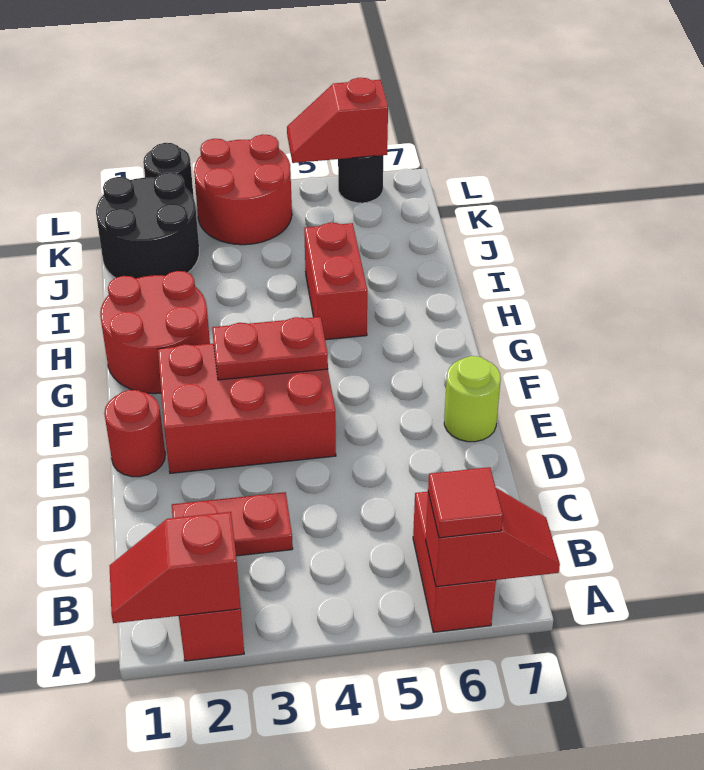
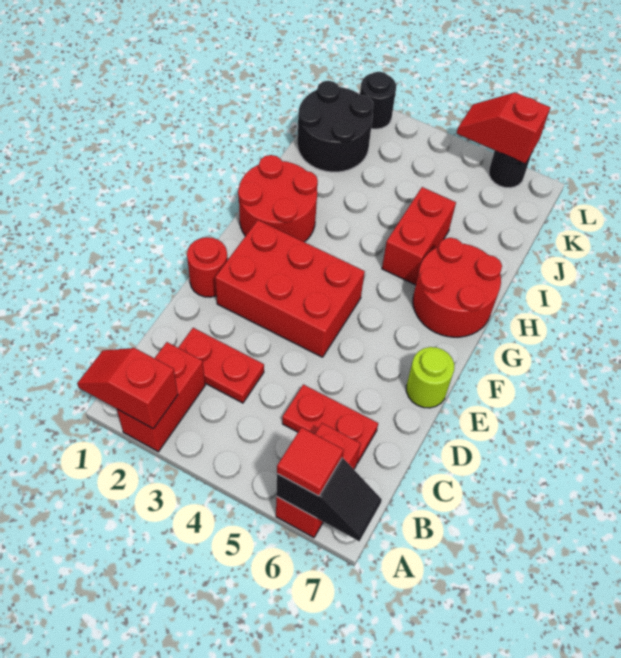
red slope A6:A7 level 2 top 6 -> black slope A6:A7 level 2 top 6
red plate F3:F4 level 2 -> red plate C5:C6 level 1
red round brick K3:L4 level 1 -> red round brick G6:H7 level 1

